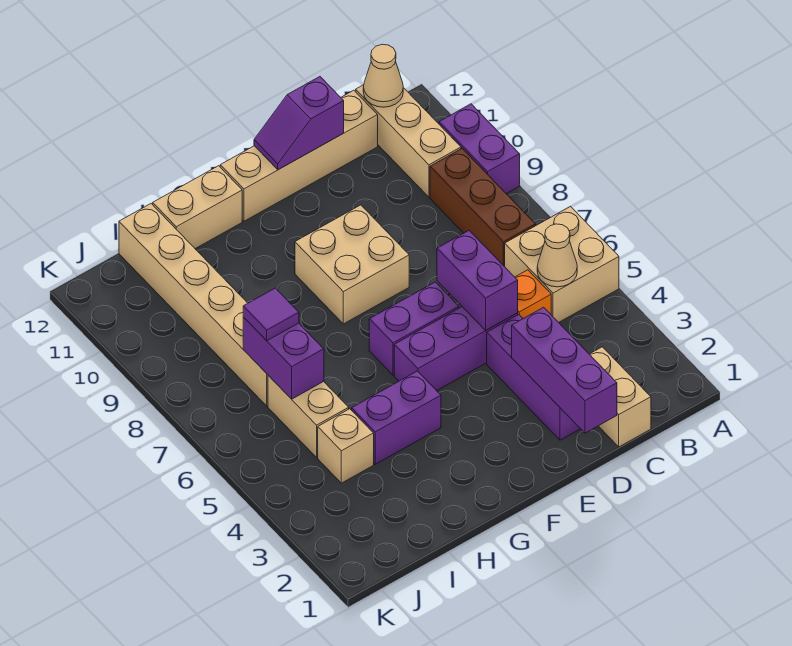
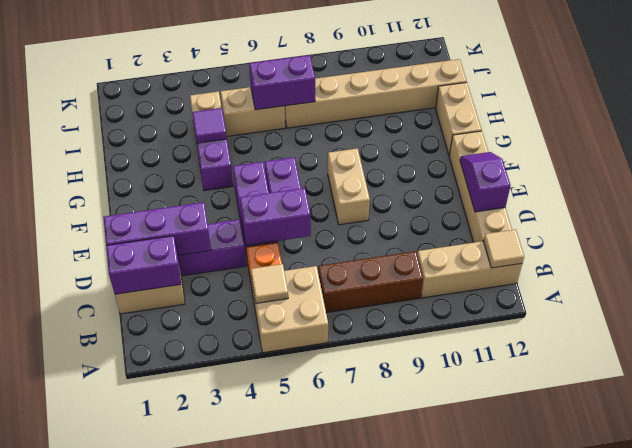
purple brick A9:A10 level 1 -> purple brick C1:C2 level 2
tan cone B5 level 2 -> tan tile B5 level 2
tan cone B12 level 2 -> tan tile B12 level 2
tan brick E8:F9 level 1 -> tan brick E8:F8 level 1
purple tile I7 level 3 -> purple tile H4 level 2

